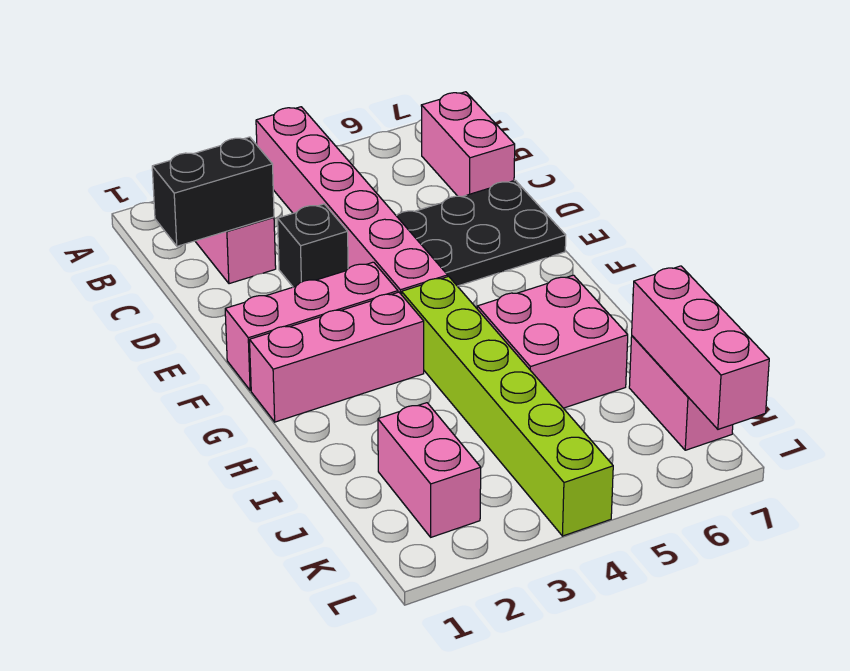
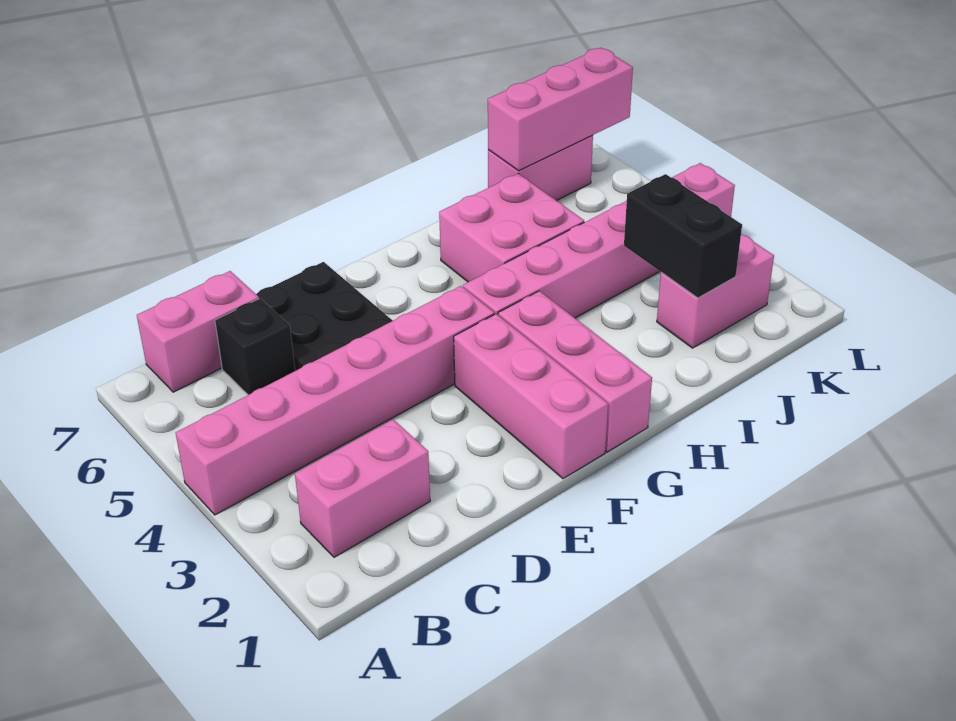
black brick C1:C2 level 2 -> black brick J2:J3 level 2
black brick D3 level 1 -> black brick C6 level 1
lime brick G4:L4 level 1 -> pink brick G4:L4 level 1

